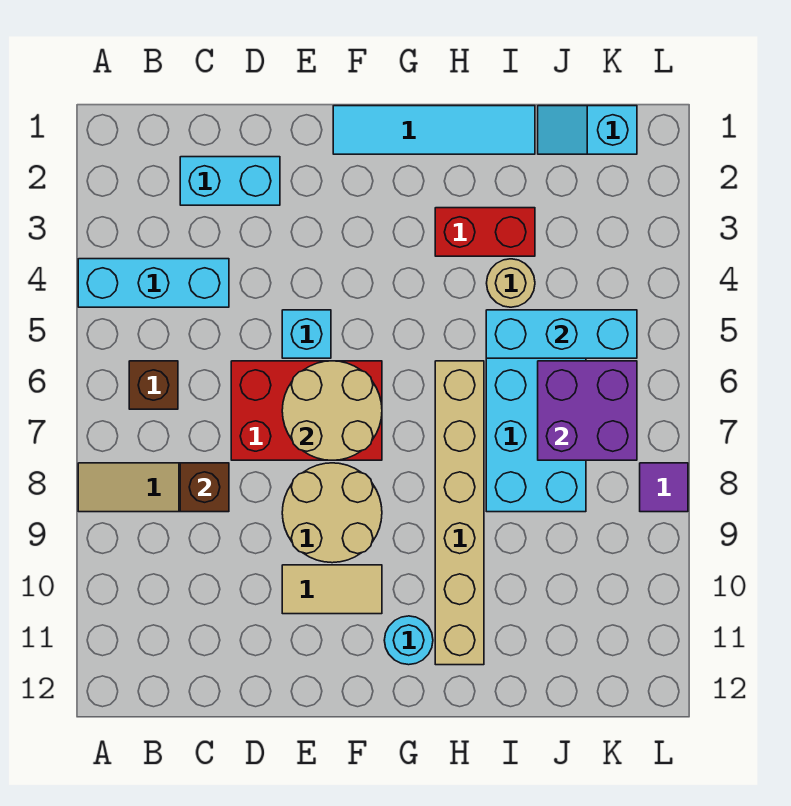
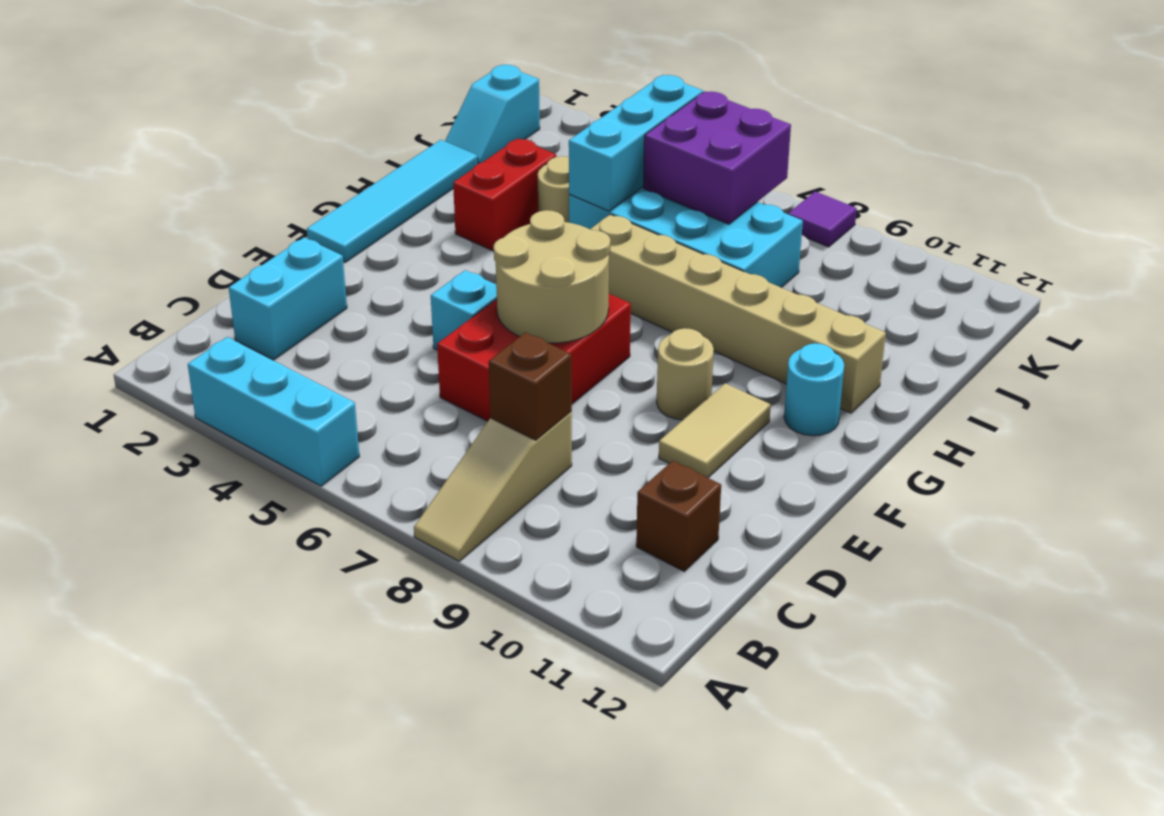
cyan brick A4:C4 level 1 -> cyan brick A3:A5 level 1
brown brick B6 level 1 -> brown brick C11 level 1
tan round brick E8:F9 level 1 -> tan round brick F9 level 1

